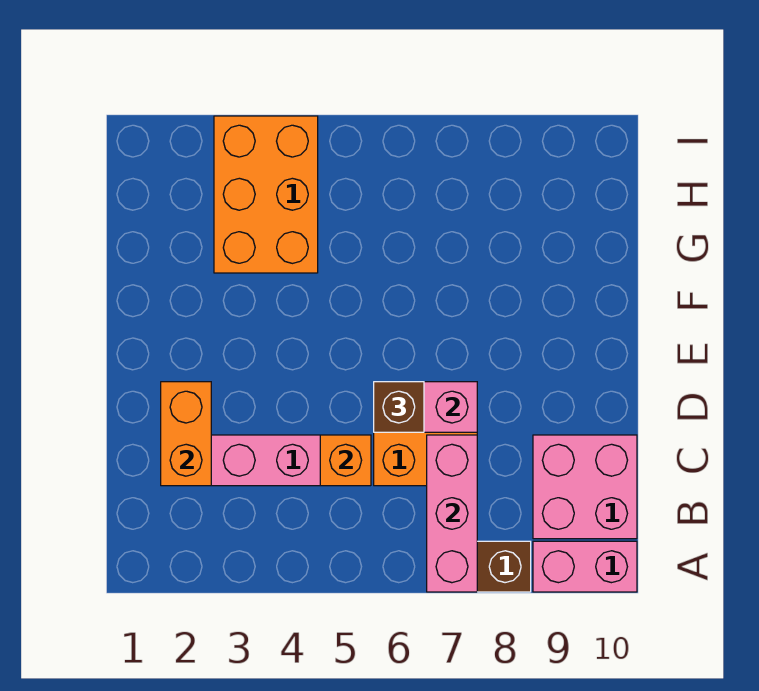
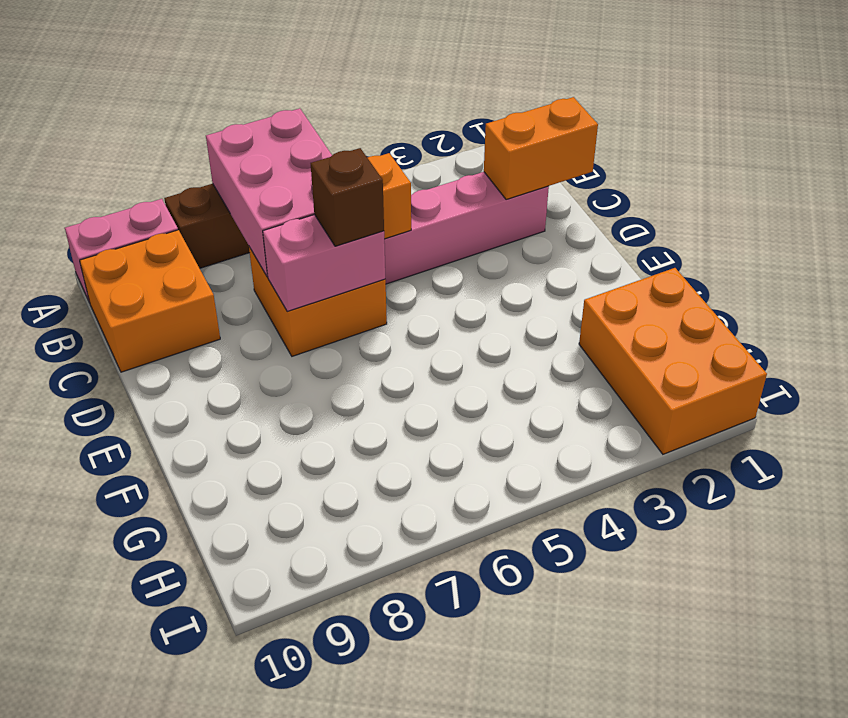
pink brick A7:C7 level 2 -> pink brick A6:C7 level 2
pink brick B9:C10 level 1 -> orange brick B9:C10 level 1
orange brick C2:D2 level 2 -> orange brick C1:C2 level 2
orange brick G3:I4 level 1 -> orange brick G1:I2 level 1

